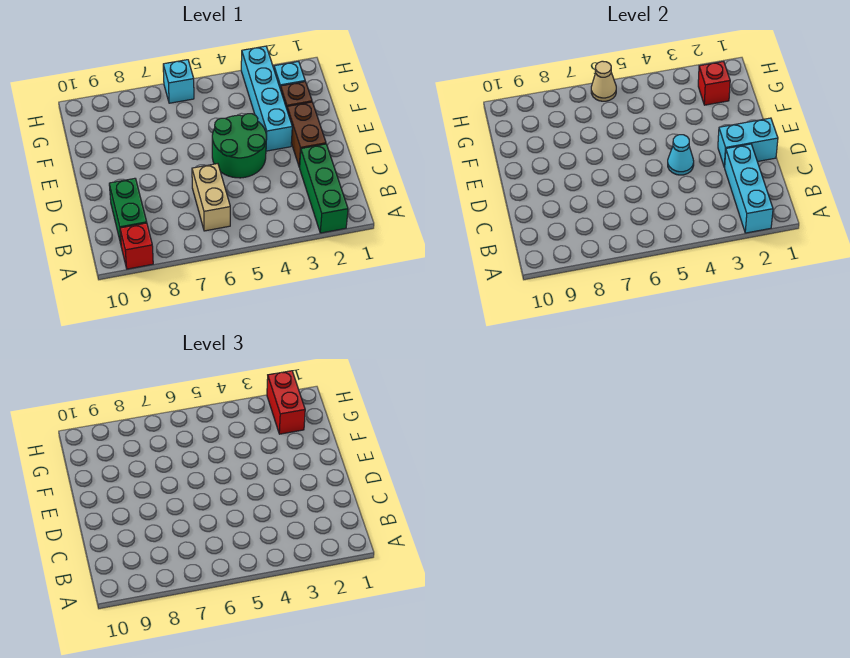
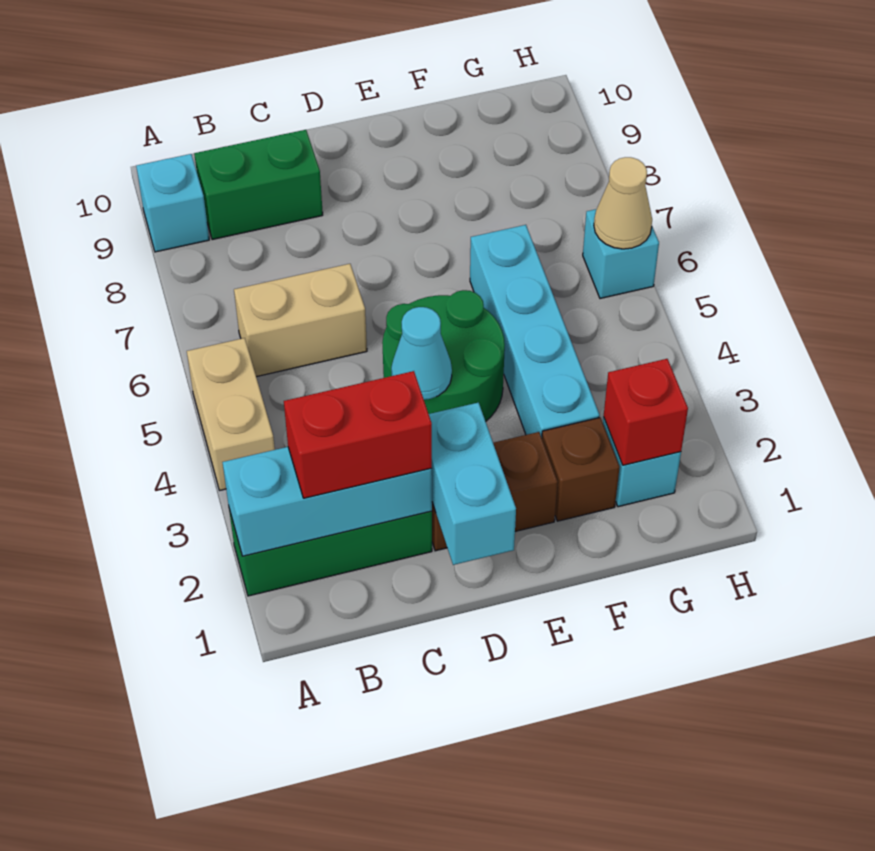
none -> tan brick A4:A5 level 1
red brick A9 level 1 -> cyan brick A9 level 1
cyan brick E3:H3 level 1 -> cyan brick F3:F6 level 1
red brick G2:H2 level 3 -> red brick B2:C2 level 3

